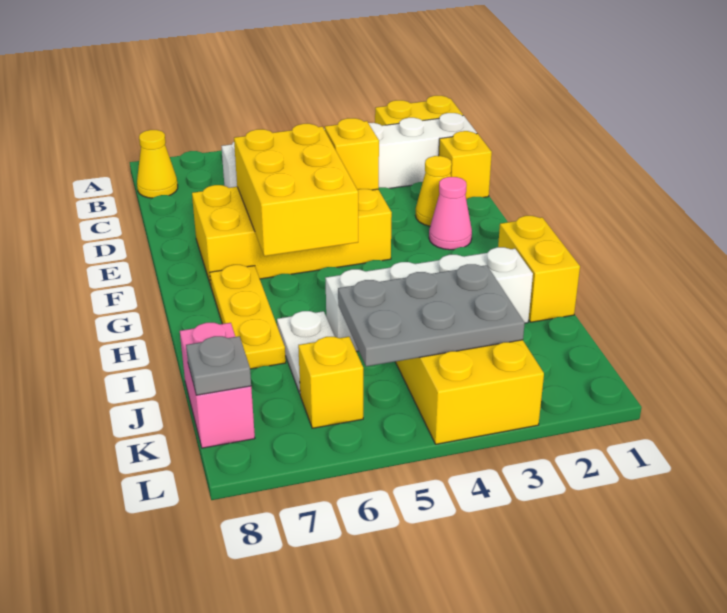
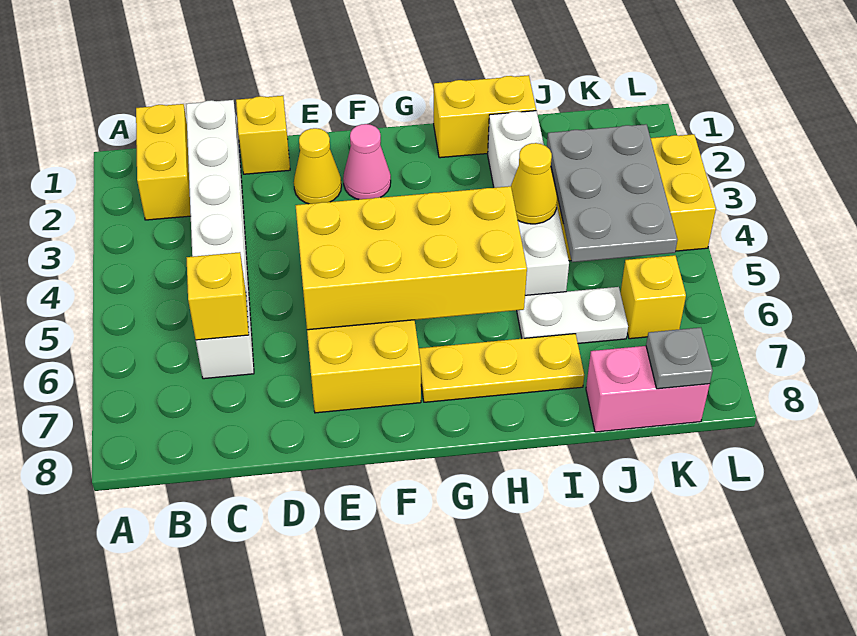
yellow cone B8 level 1 -> yellow cone I4 level 2
yellow brick E4 level 2 -> yellow brick C6 level 2
yellow brick E5:G6 level 2 -> yellow brick E5:H6 level 2

